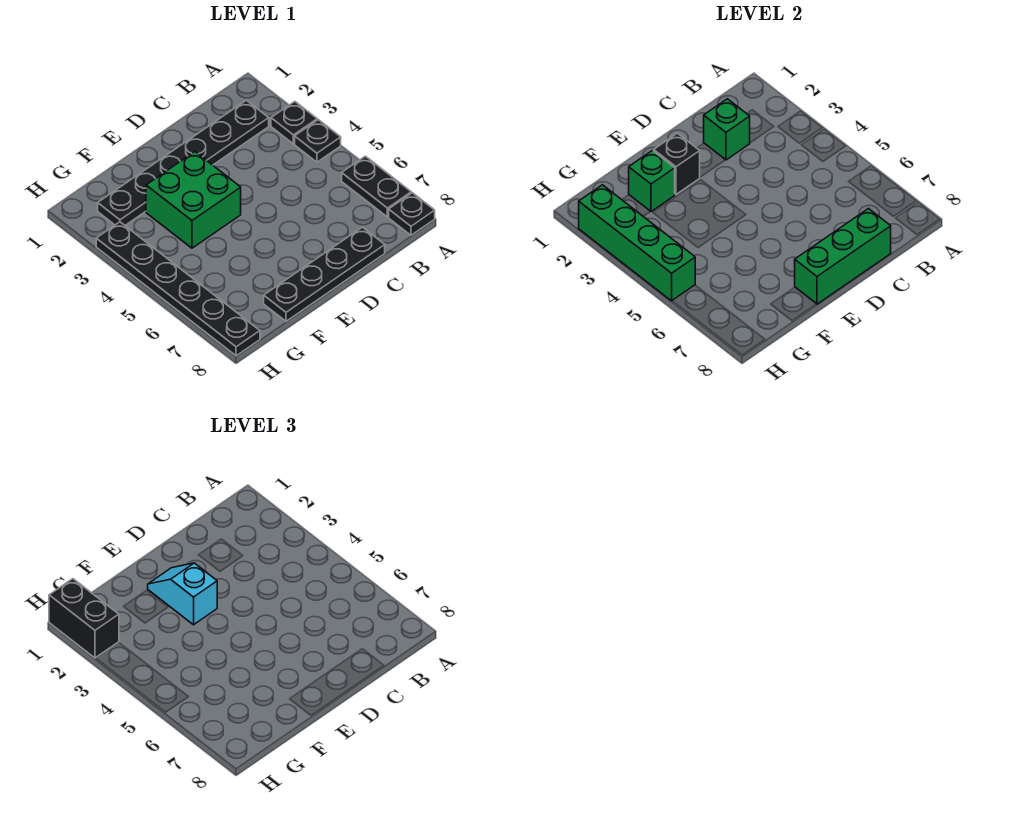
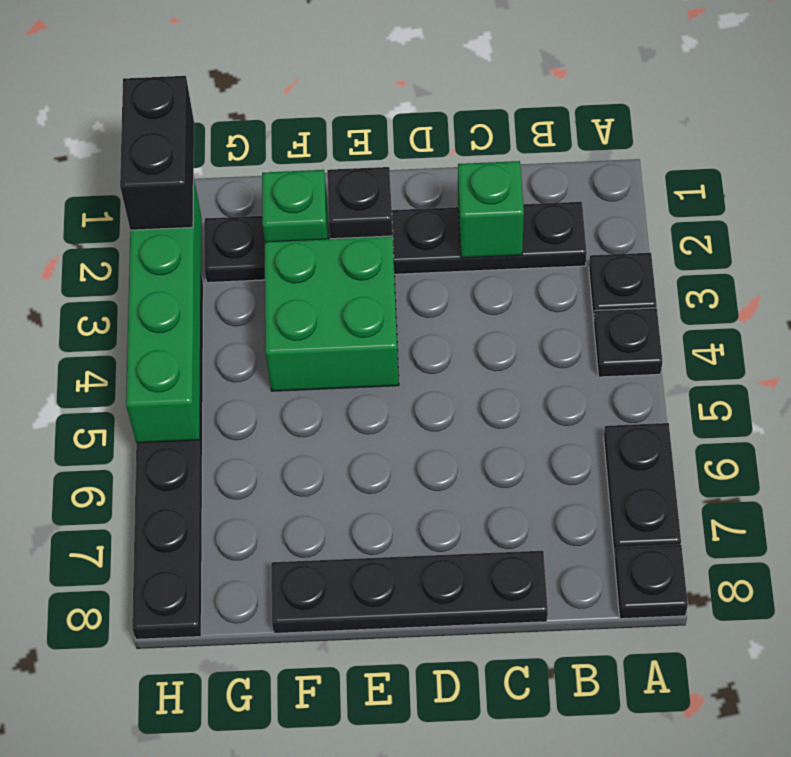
green brick C8:E8 level 2 -> none
cyan slope E2:E3 level 3 top 3 -> none

